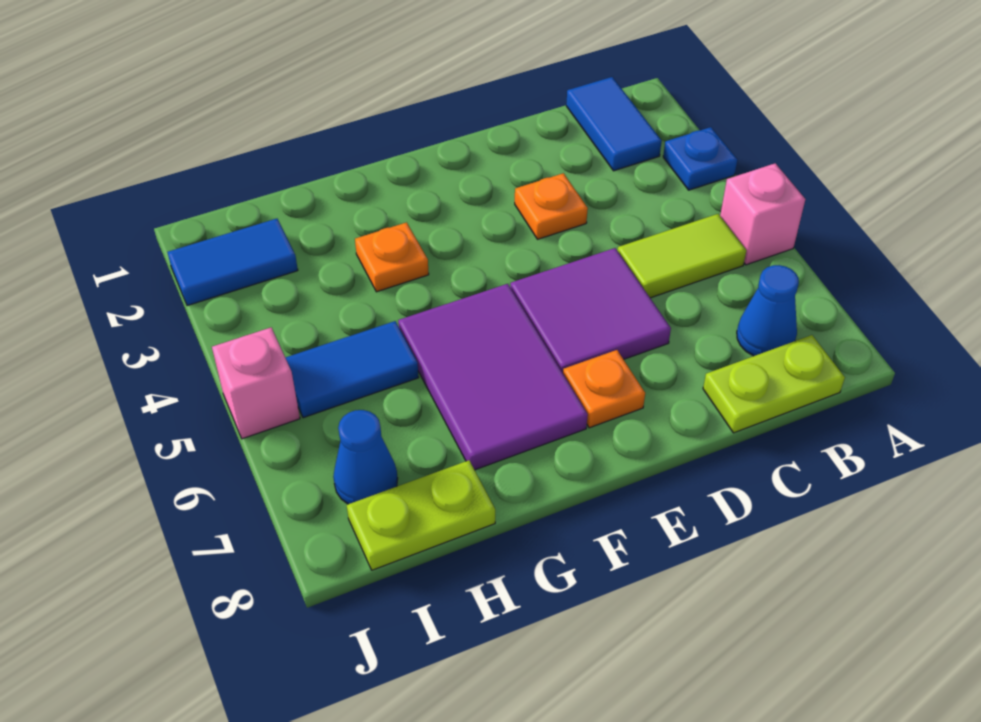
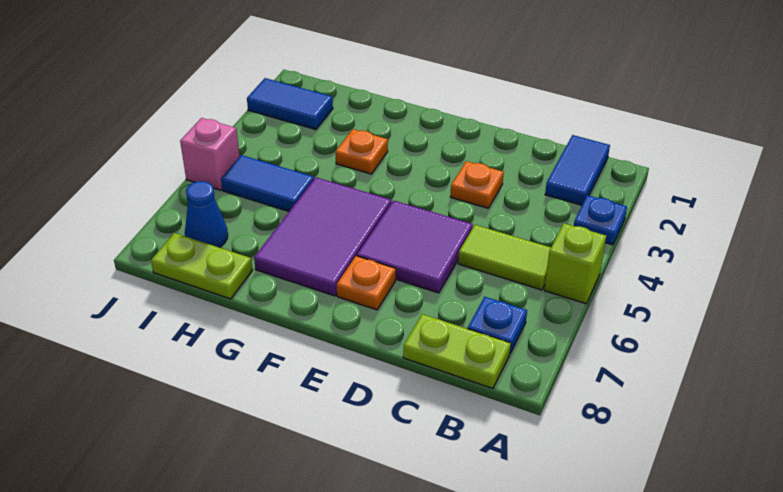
pink brick A5 level 1 -> lime brick A5 level 1
blue cone B7 level 1 -> blue plate B7 level 1

